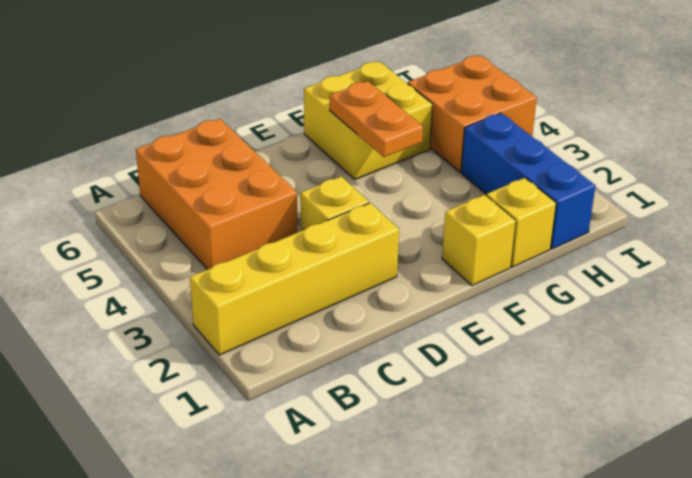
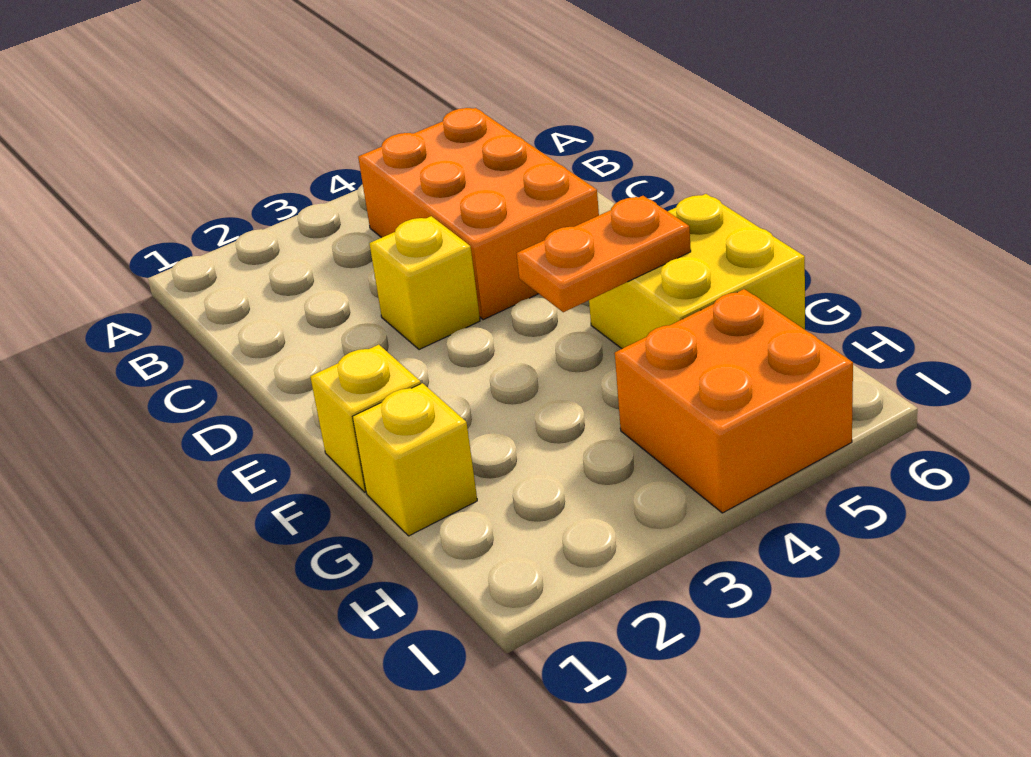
yellow brick A2:D2 level 1 -> none
orange brick B4:C6 level 1 -> orange brick B4:D5 level 1
blue brick H1:H3 level 1 -> none

